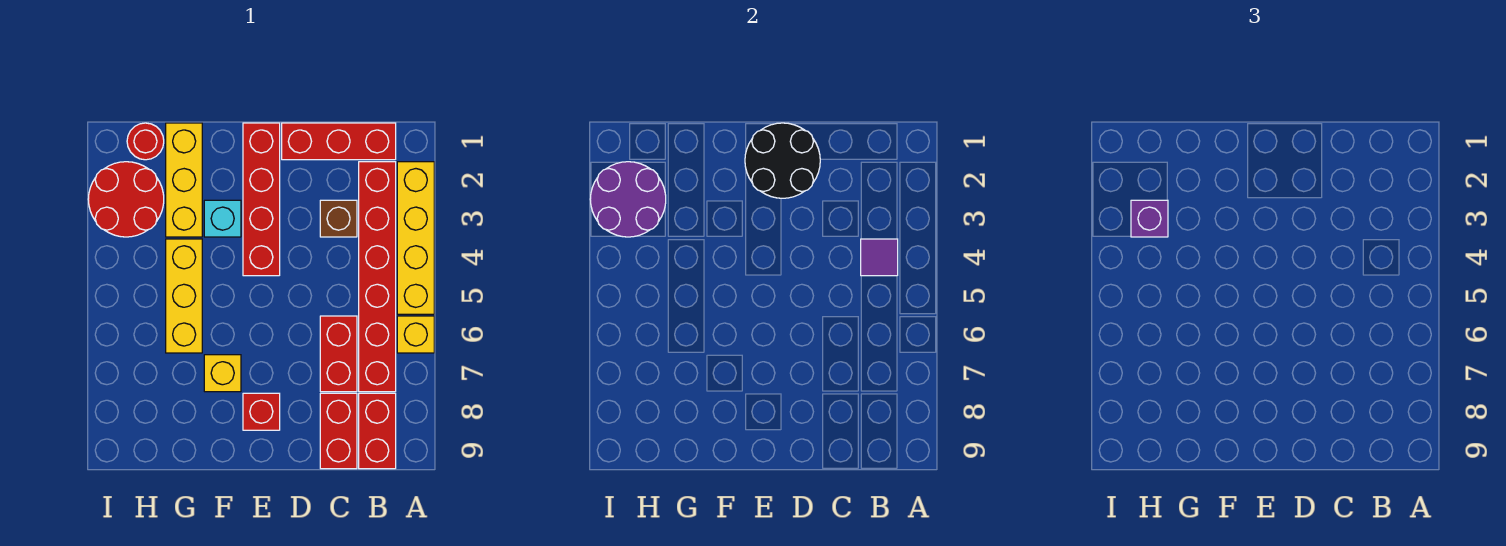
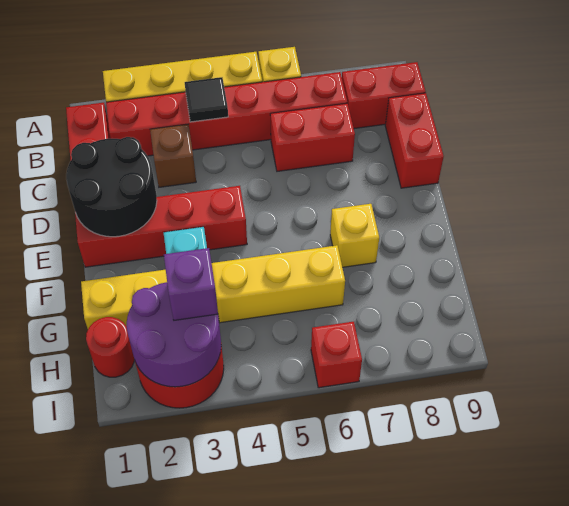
purple tile B4 level 2 -> black tile B4 level 2
red brick C8:C9 level 1 -> red brick C9:D9 level 1
red brick E8 level 1 -> red brick I6 level 1

